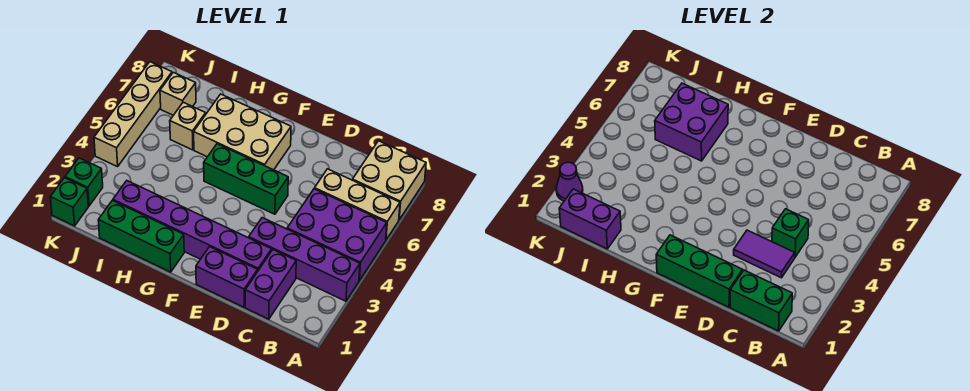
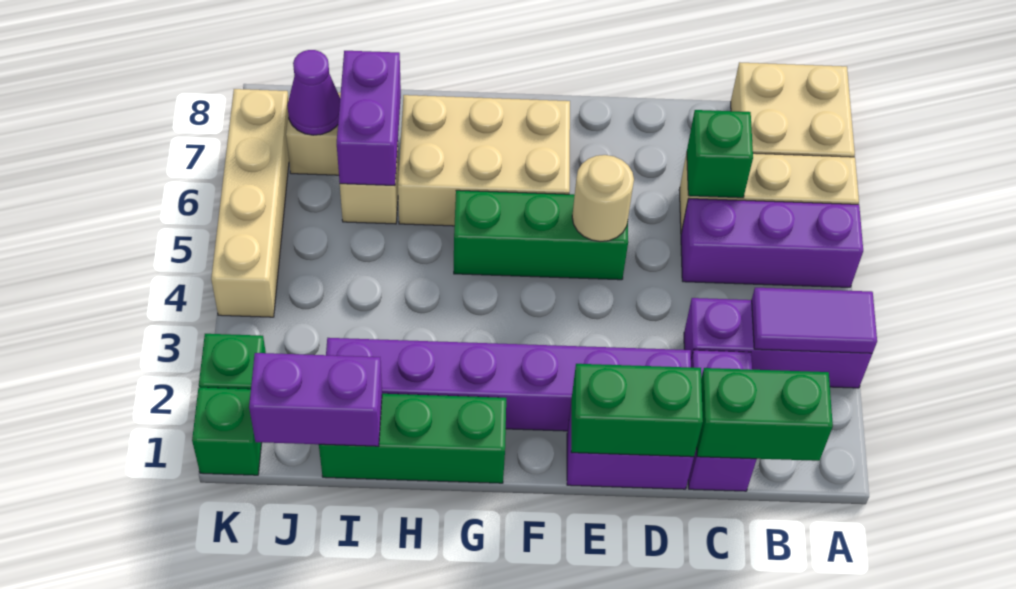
purple brick A3:D3 level 1 -> purple brick A3:C3 level 1
purple brick A4:C5 level 1 -> purple brick A5:C5 level 1
purple tile C3:D3 level 2 -> purple tile A3:B3 level 2
green brick C4 level 2 -> green brick C6 level 2
green brick D1:F1 level 2 -> green brick D1:E1 level 2
none -> tan round brick E5 level 2
purple brick H6:I7 level 2 -> purple brick I6:I7 level 2
purple cone K2 level 2 -> purple cone J7 level 2

